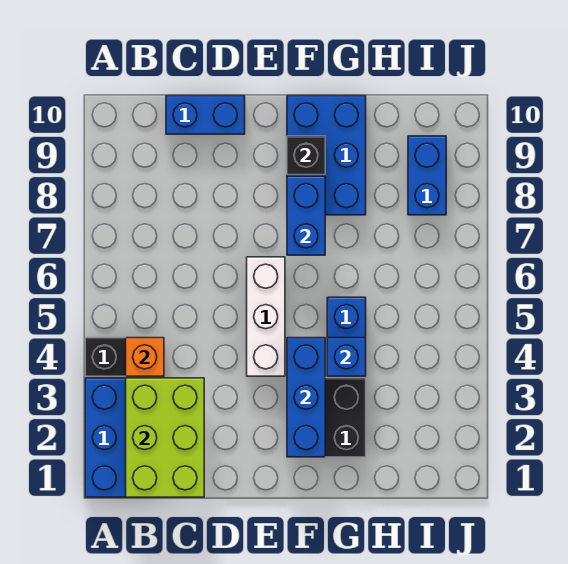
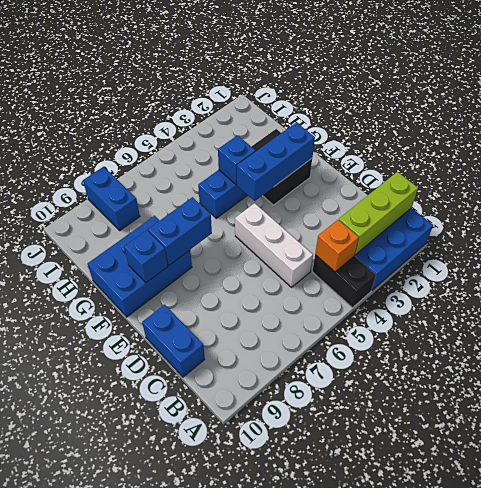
lime brick B1:C3 level 2 -> lime brick B1:B3 level 2
white brick E4:E6 level 1 -> white brick C5:E5 level 1
black brick F9 level 2 -> blue brick F9 level 2
blue brick I8:I9 level 1 -> blue brick I8:J8 level 1

